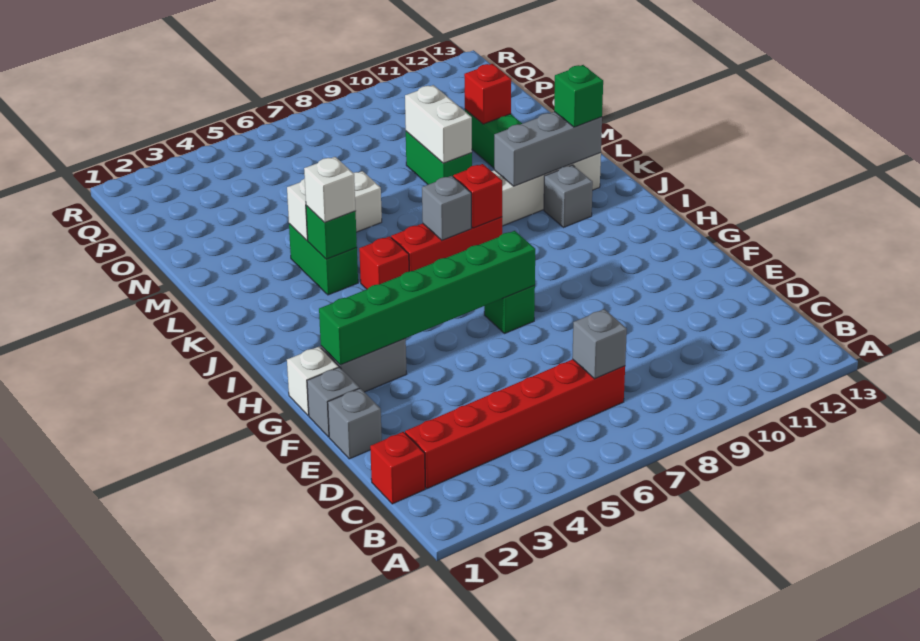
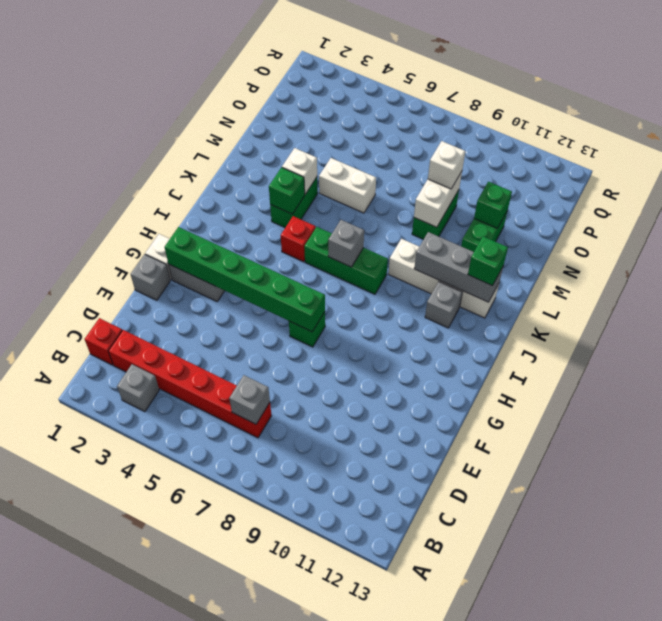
grey brick E1 level 1 -> grey brick B3 level 1
red brick J6:J8 level 1 -> green brick J6:J8 level 1
red brick J8 level 2 -> none
white brick K4 level 3 -> white brick N9 level 3
red brick N11 level 2 -> green brick N11 level 2

